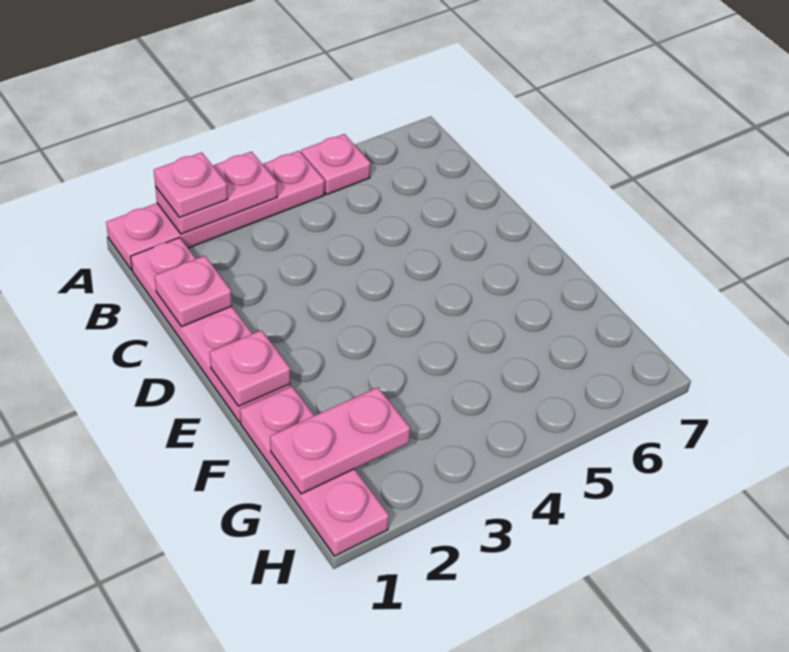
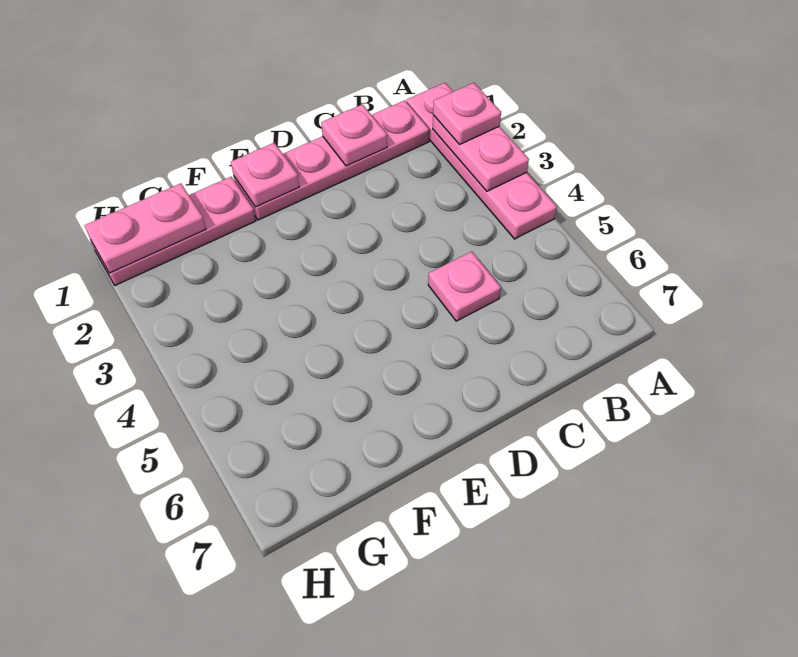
pink plate A5 level 1 -> pink plate C5 level 1
pink plate G1:G2 level 2 -> pink plate G1:H1 level 2

